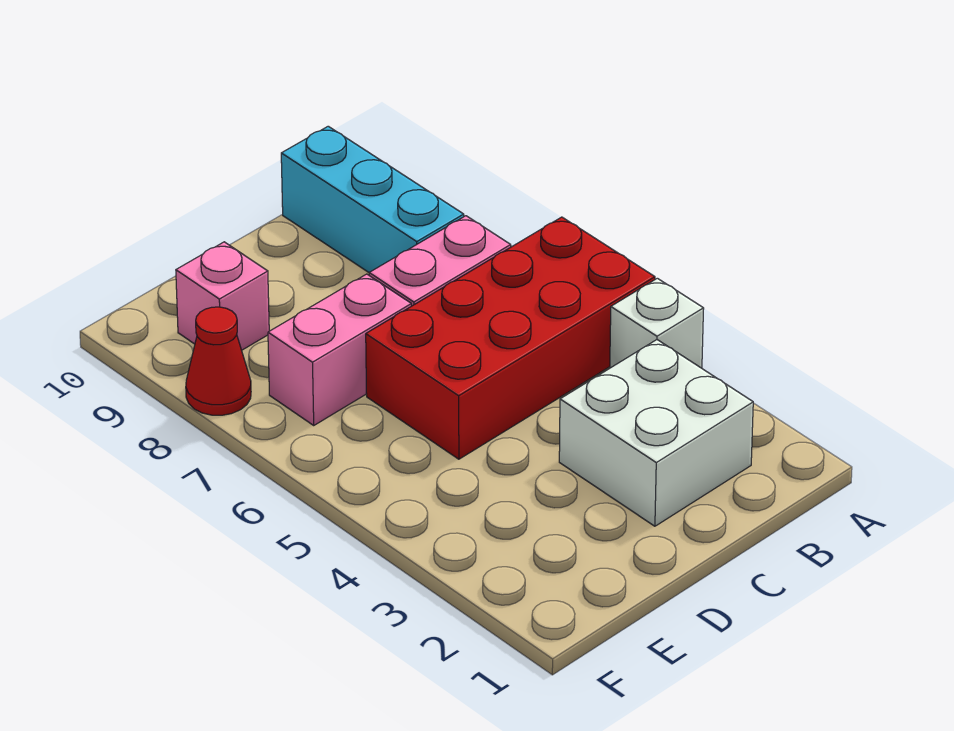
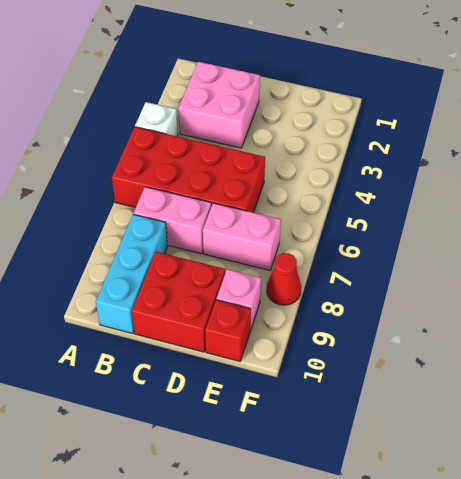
white brick B2:C3 level 1 -> pink brick B2:C3 level 1
none -> red brick C9:D10 level 1
none -> red brick E10 level 1

